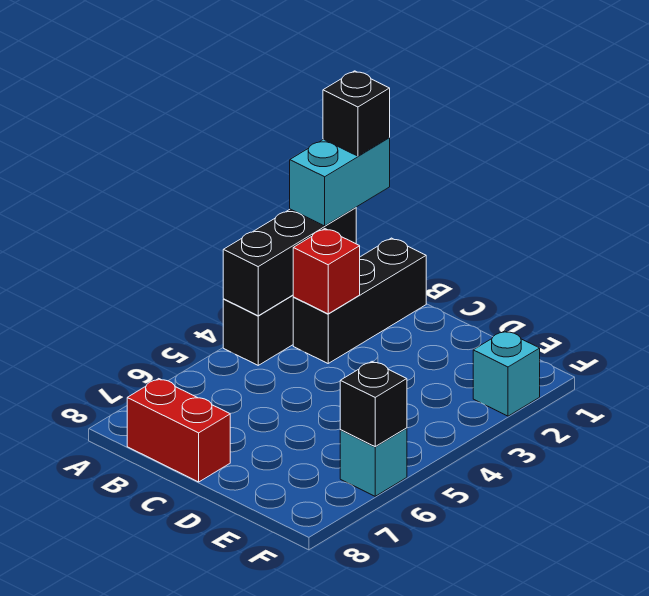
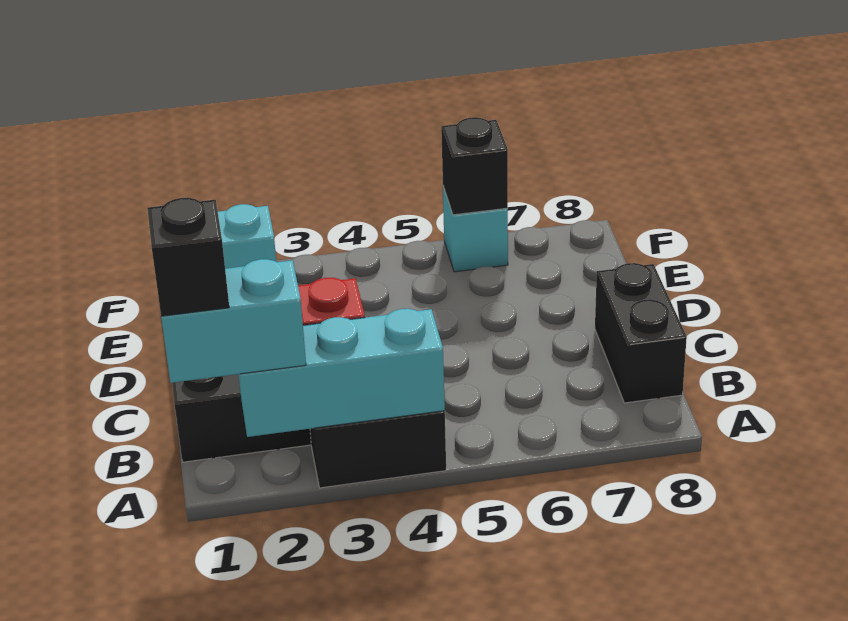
black brick A2:A4 level 2 -> cyan brick A2:A4 level 2
red brick B8:C8 level 1 -> black brick B8:C8 level 1

